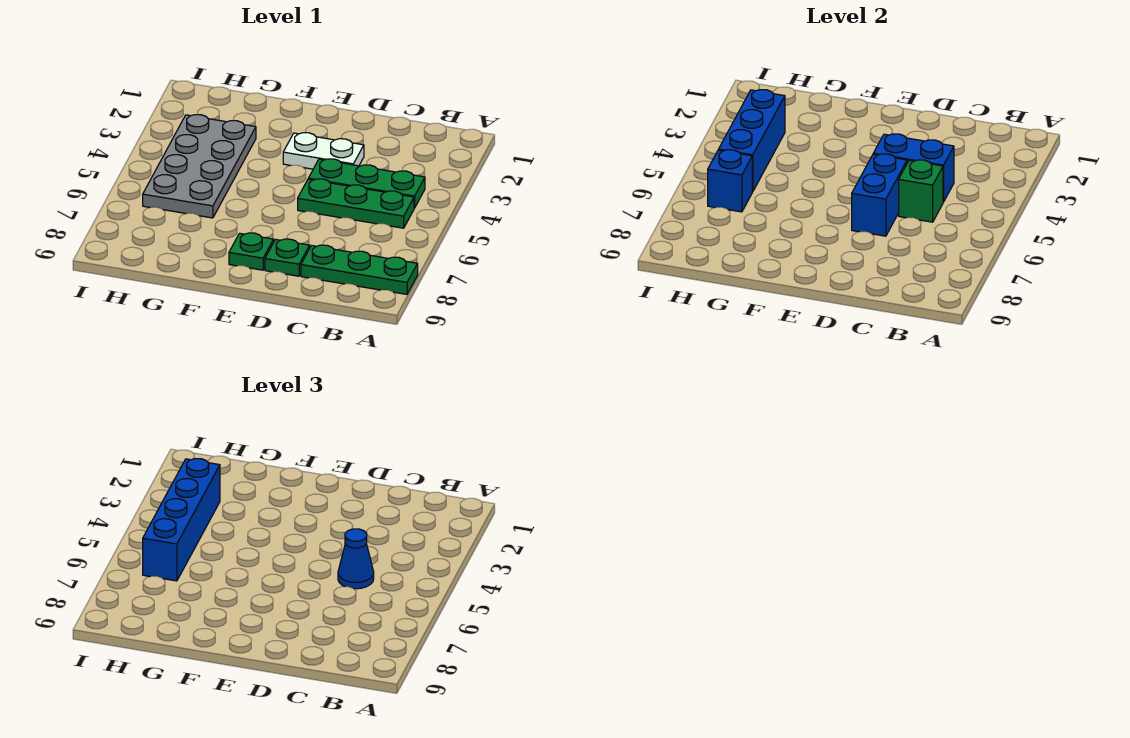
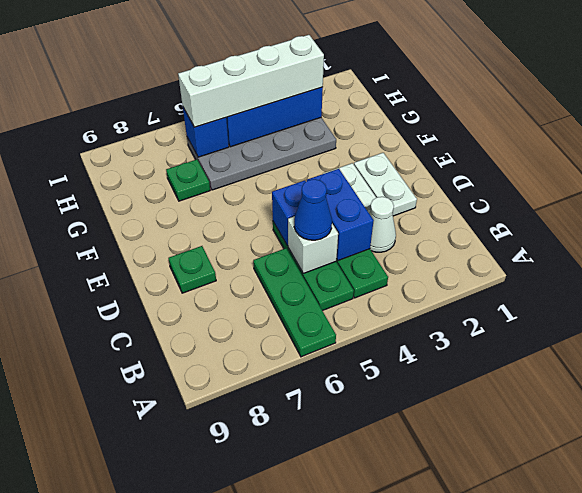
green plate A8:C8 level 1 -> green plate A6:C6 level 1
none -> white cone C3 level 1
green brick C5 level 2 -> white brick C5 level 2
none -> white plate D2:E2 level 1
blue brick D5:D6 level 2 -> blue brick D5 level 2
green plate E8 level 1 -> green plate G7 level 1
blue brick H3:H6 level 3 -> white brick H3:H6 level 3

